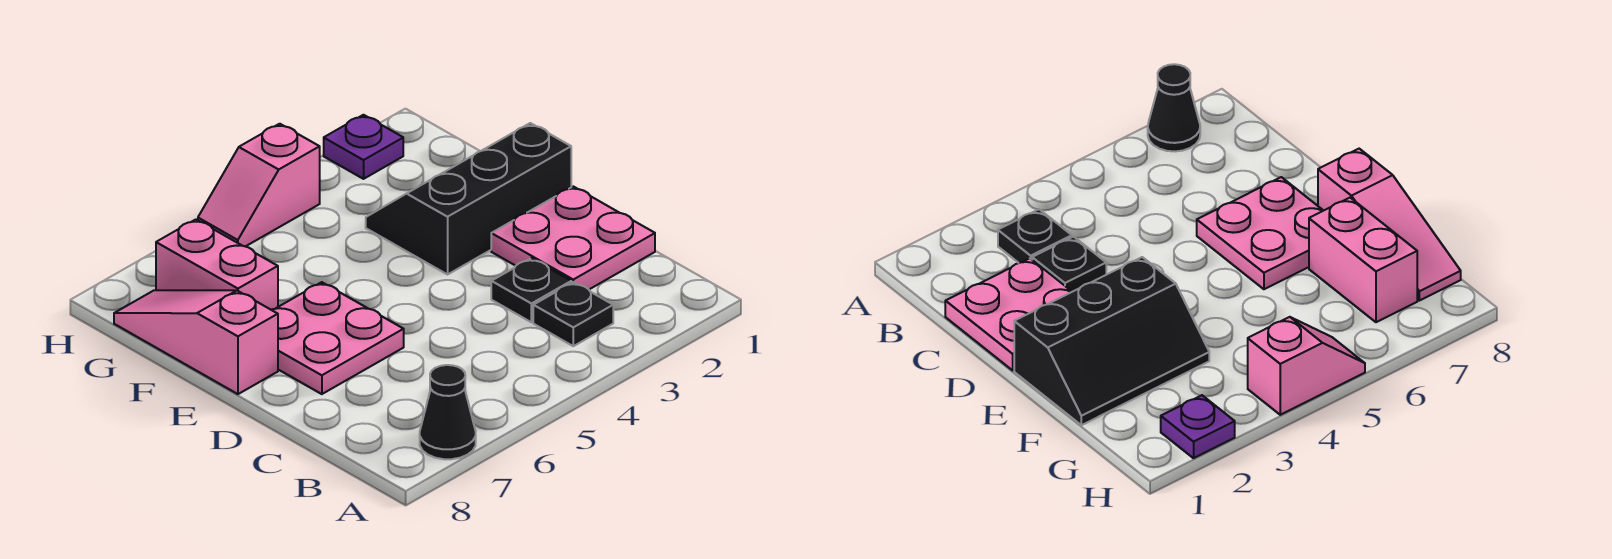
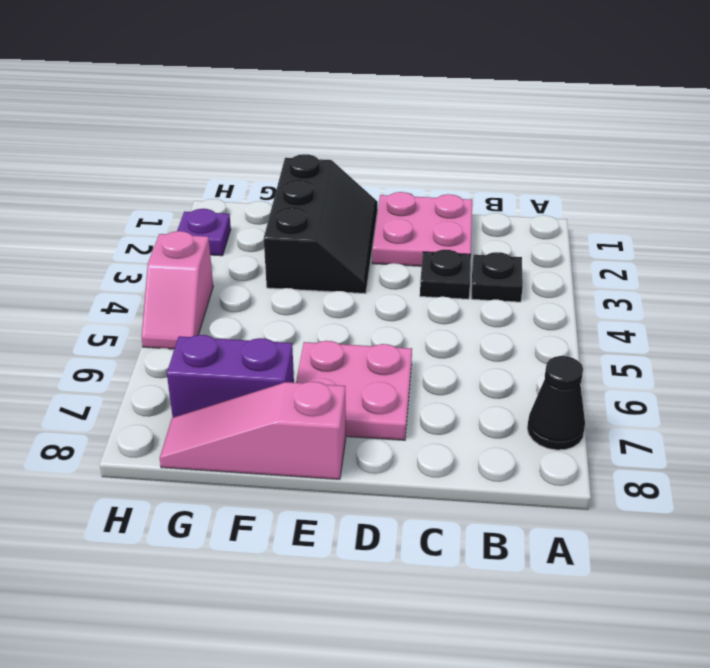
black slope E1:F3 level 1 top E -> black slope E1:F3 level 1 top F
pink brick F7:G7 level 1 -> purple brick F7:G7 level 1

